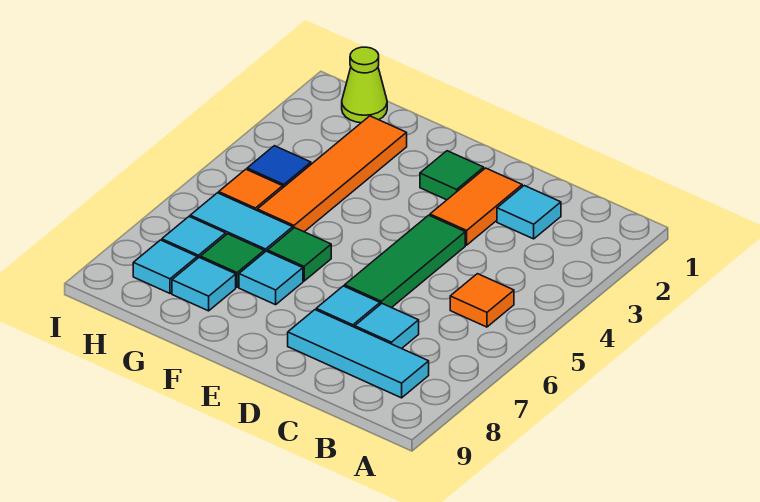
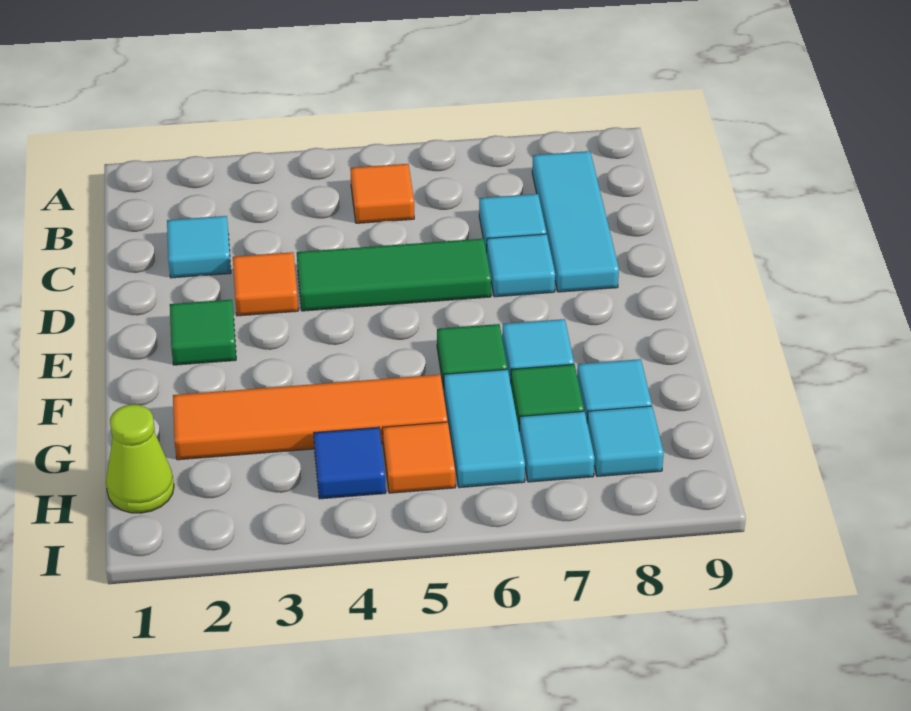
orange tile D2:D3 level 1 -> orange tile D3 level 1

